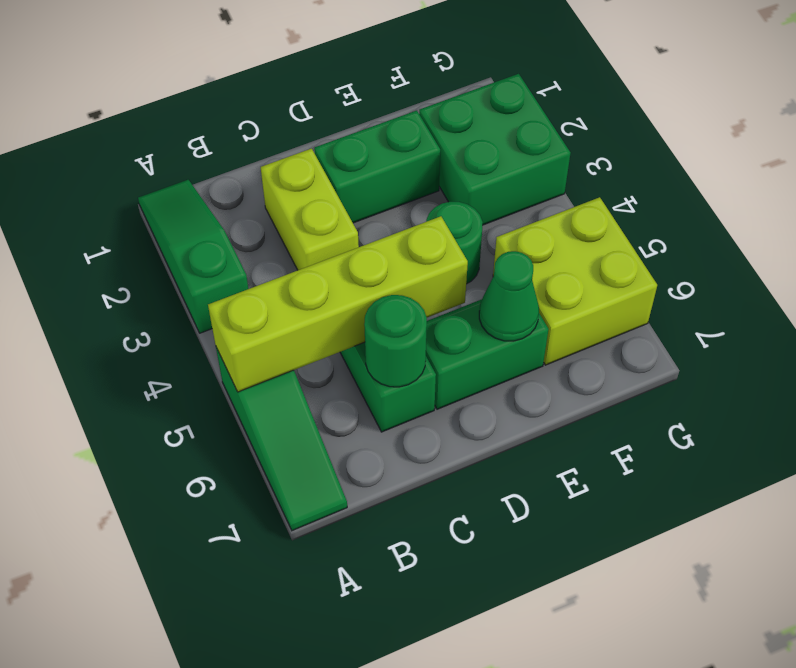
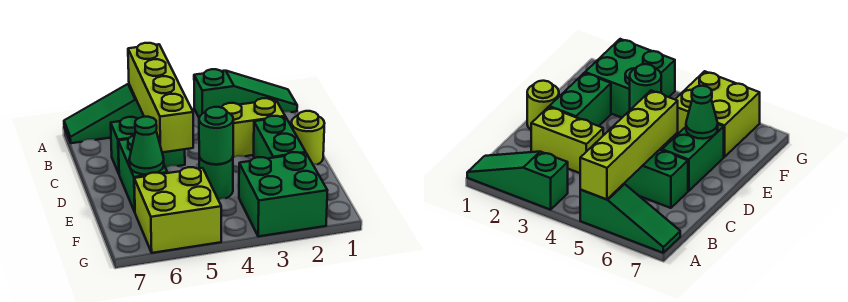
green round brick C6 level 2 -> green round brick E4 level 2
none -> lime round brick D1 level 1

